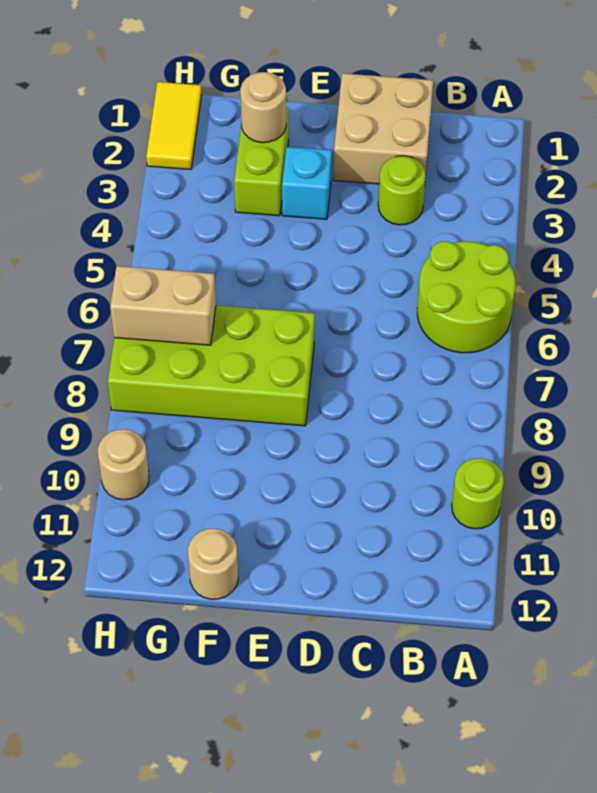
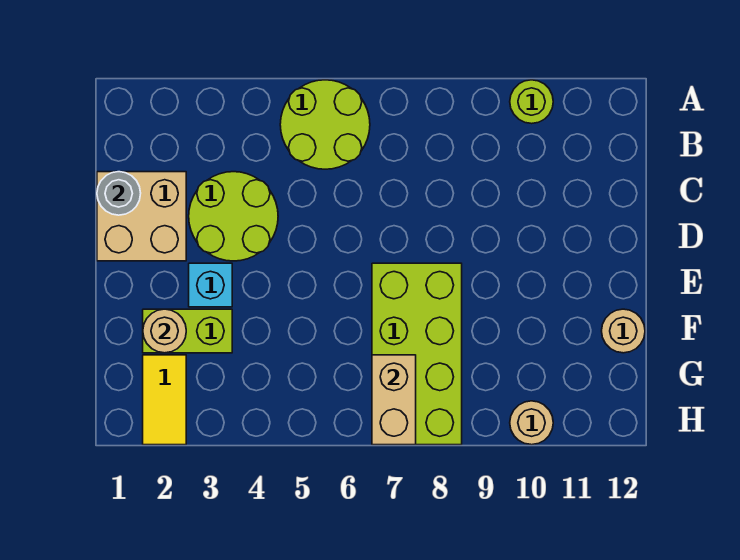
none -> grey round brick C1 level 2
lime round brick C3 level 1 -> lime round brick C3:D4 level 1
yellow tile H1:H2 level 1 -> yellow tile G2:H2 level 1

